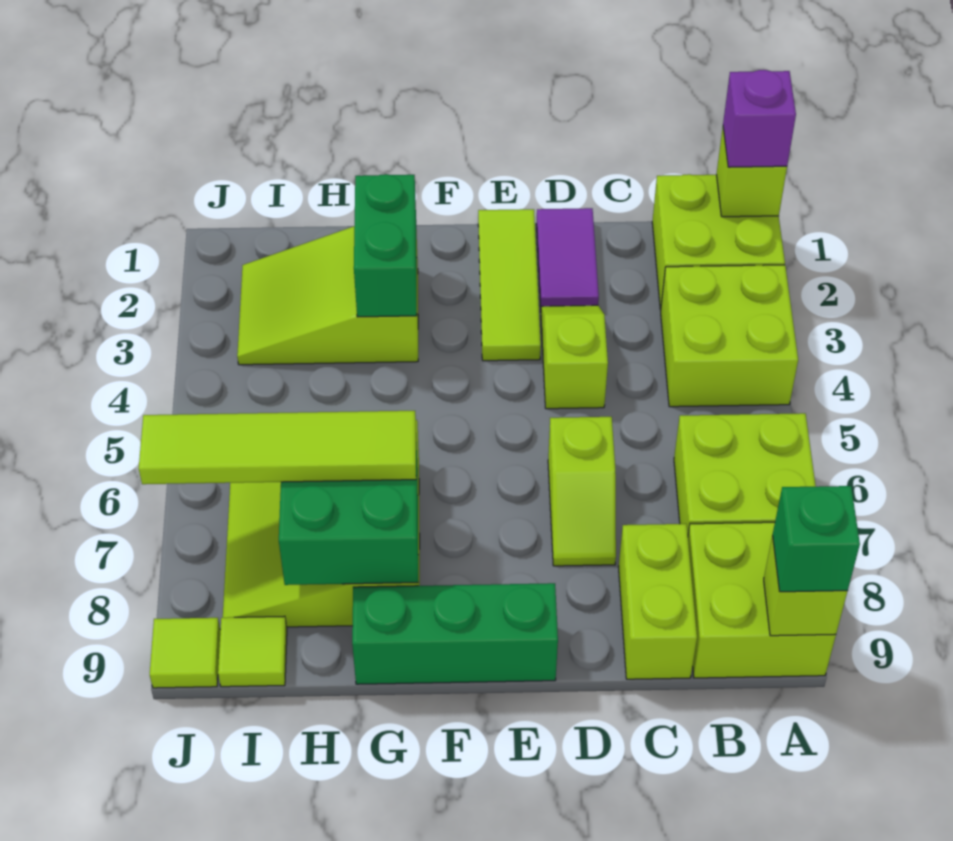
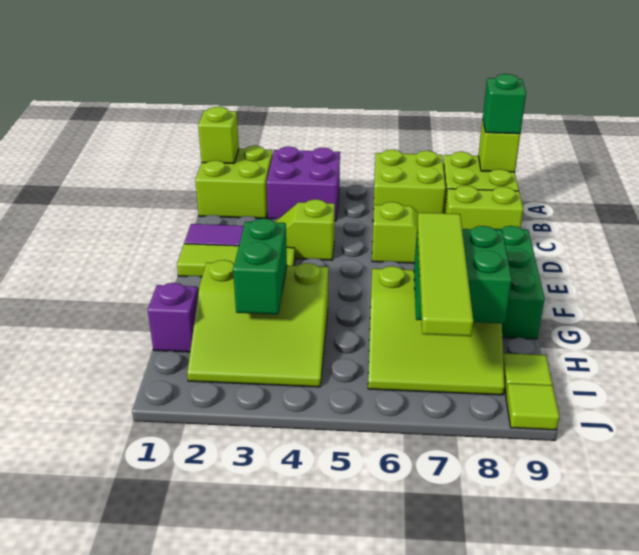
purple brick A1 level 3 -> purple brick H1 level 1
lime brick A3:B4 level 1 -> purple brick A3:B4 level 1
lime slope G2:I3 level 1 top G -> lime slope G2:I4 level 1 top G
green brick G2:G3 level 2 -> green brick G3:H3 level 2

